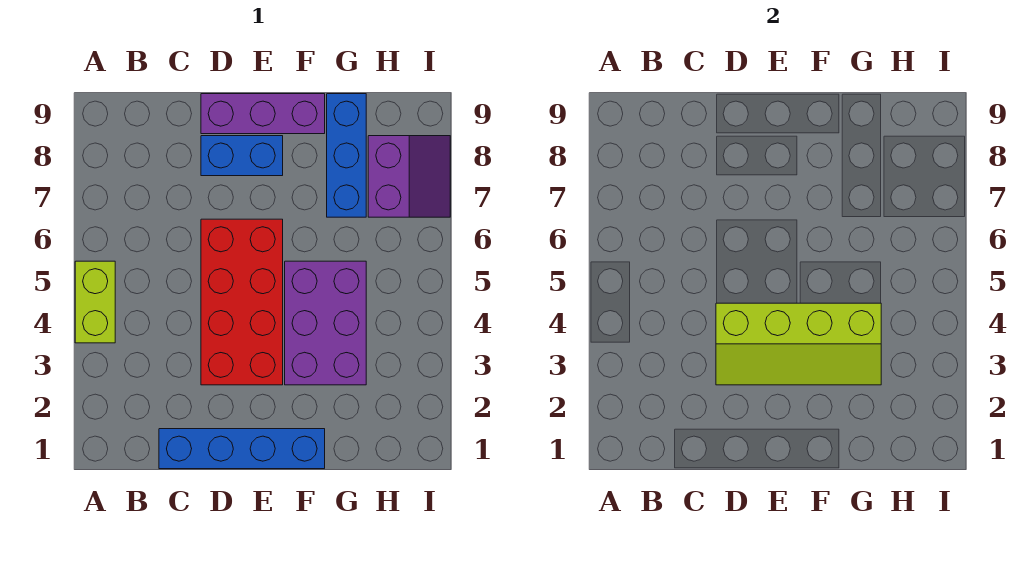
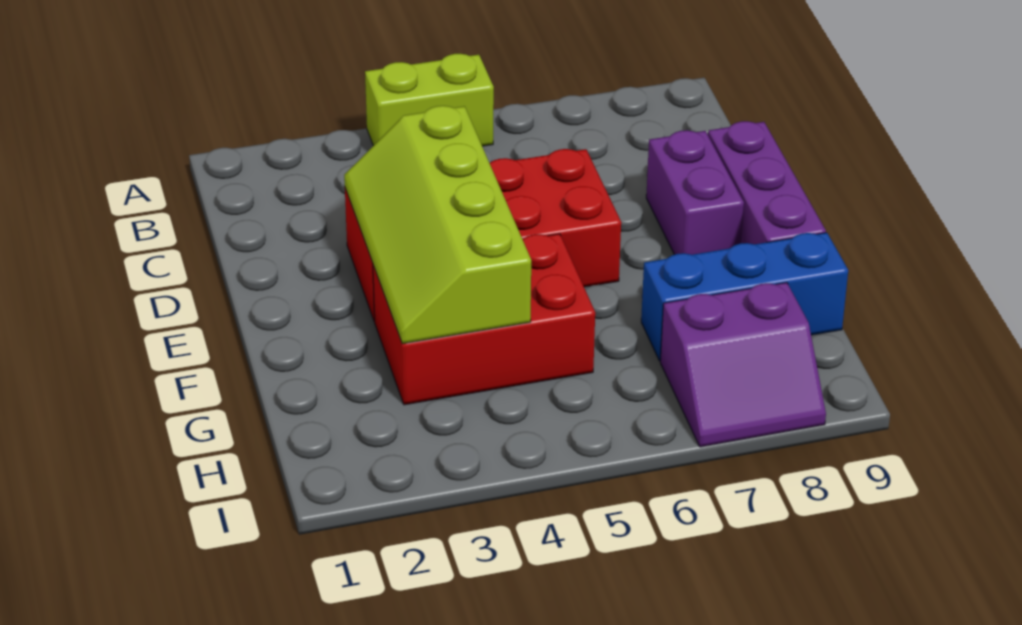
blue brick C1:F1 level 1 -> none
blue brick D8:E8 level 1 -> purple brick D8:E8 level 1
purple brick F3:G5 level 1 -> red brick F3:G5 level 1

